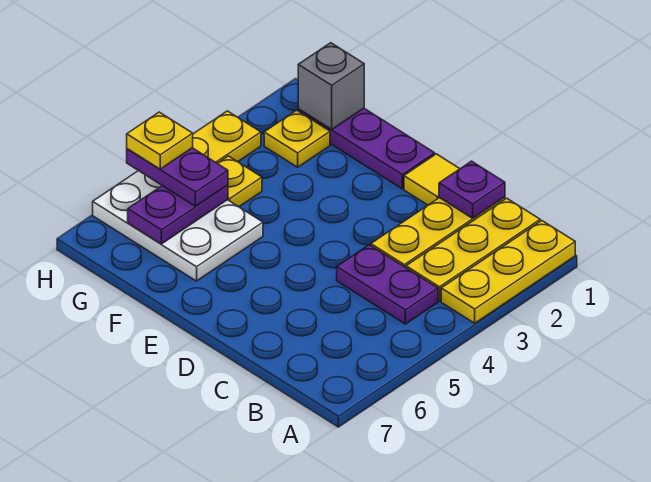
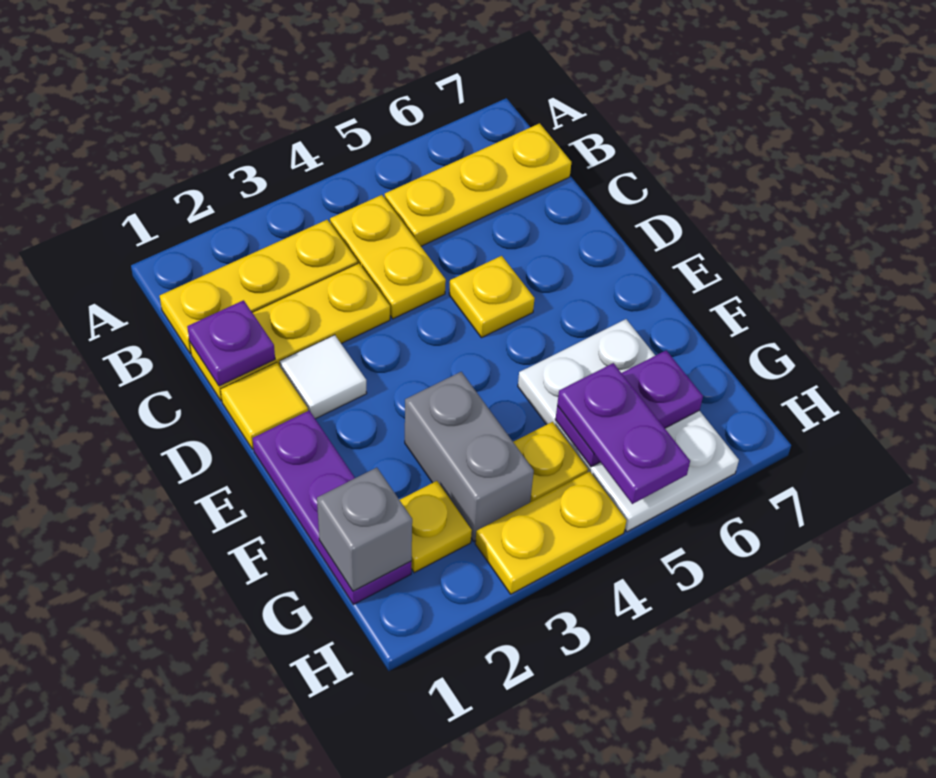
yellow plate A1:A3 level 1 -> yellow plate B5:B7 level 1
purple plate B4:C4 level 1 -> yellow plate B4:C4 level 1
none -> white tile D2 level 1
none -> grey brick F3:G3 level 1
yellow plate H5 level 4 -> yellow plate D5 level 1

